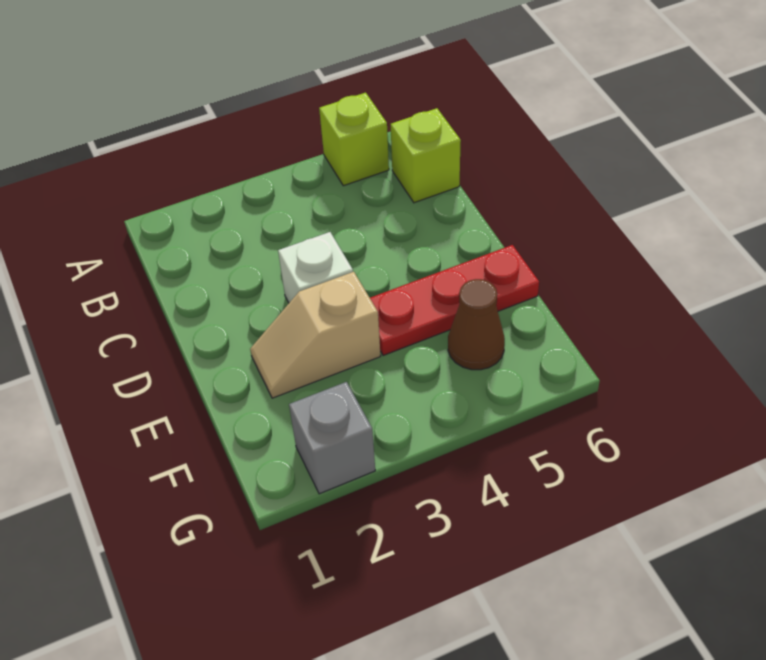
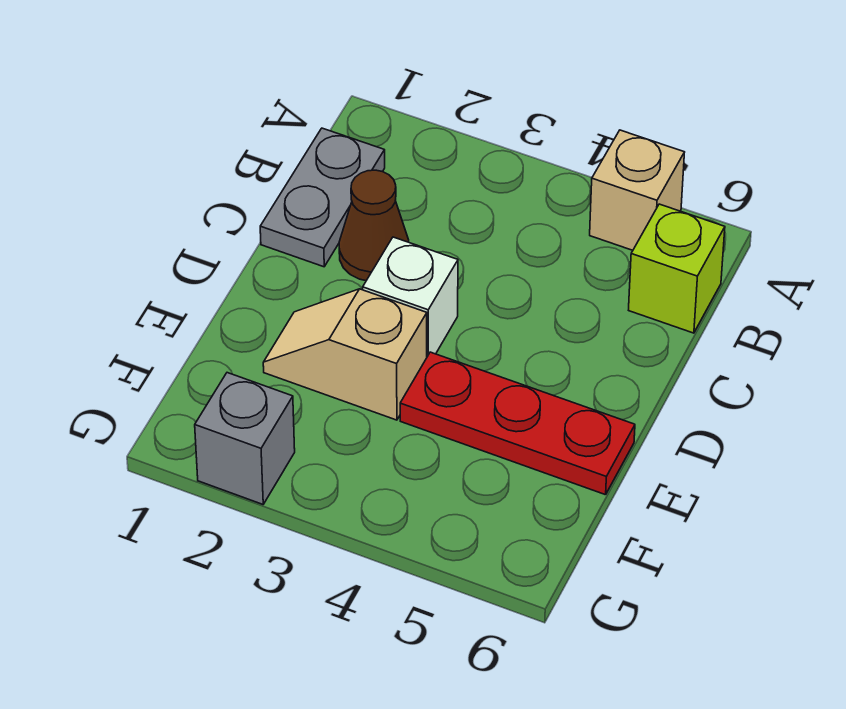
lime brick A5 level 1 -> tan brick A5 level 1
none -> grey plate B1:C1 level 1
brown cone F5 level 1 -> brown cone C2 level 1

